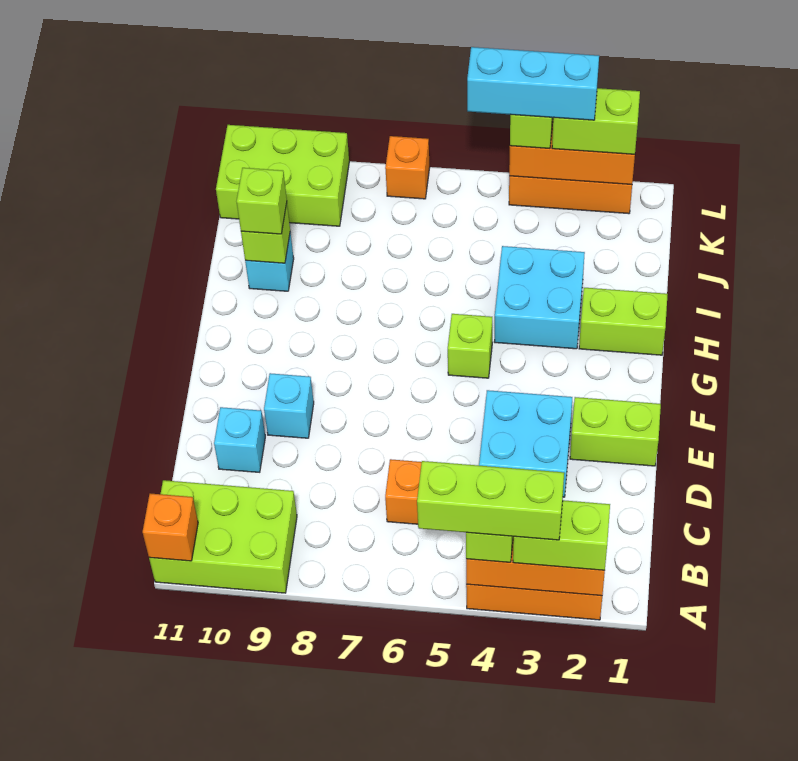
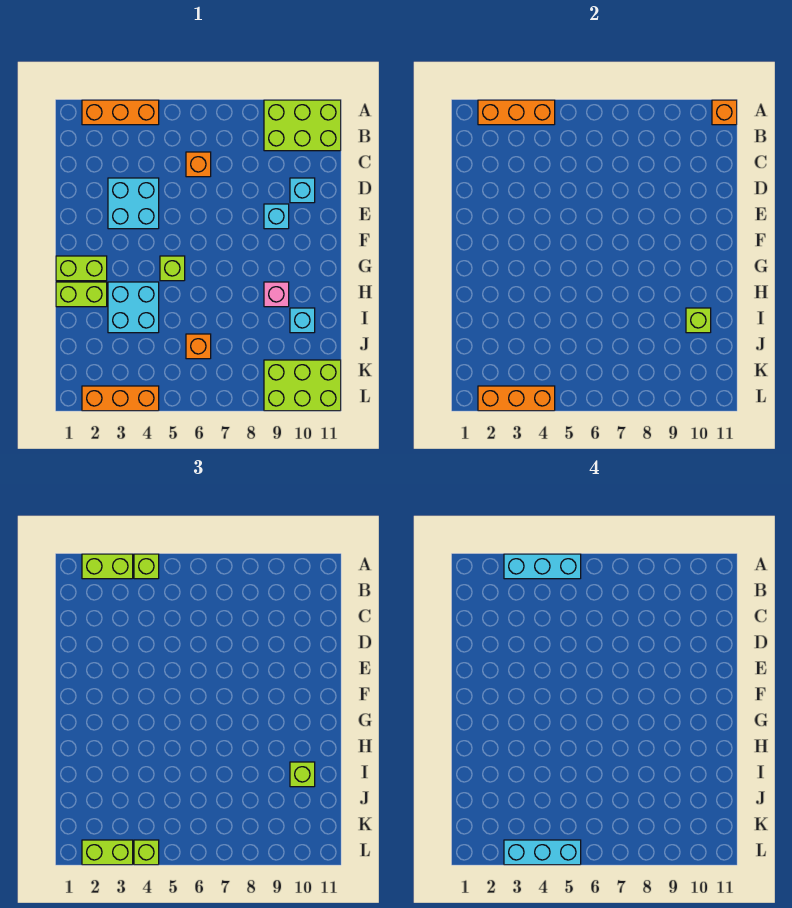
lime brick A3:A5 level 4 -> cyan brick A3:A5 level 4
lime brick E1:E2 level 1 -> lime brick G1:G2 level 1
none -> pink brick H9 level 1
orange brick L7 level 1 -> orange brick J6 level 1

